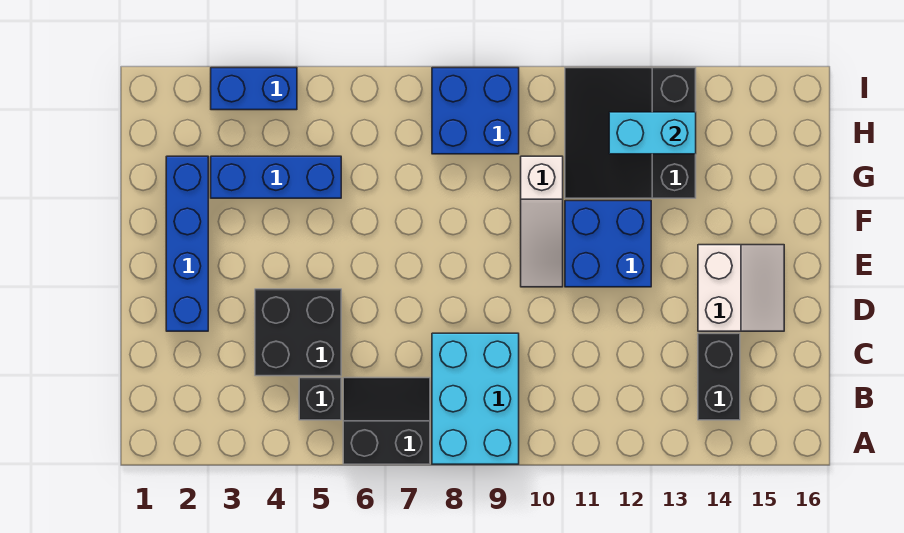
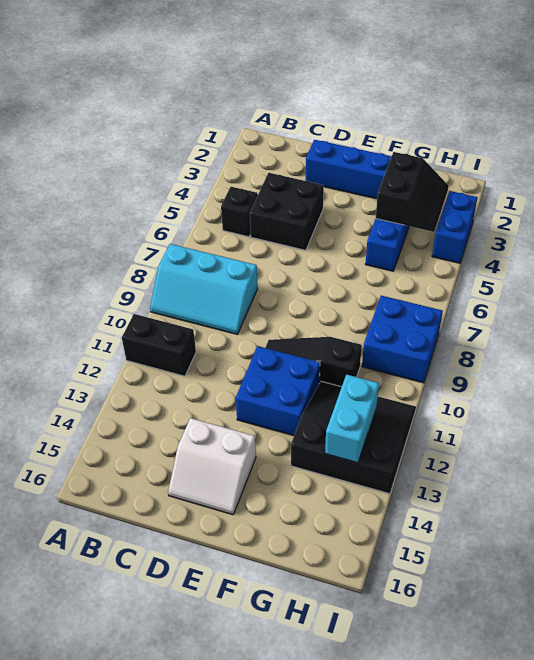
black slope A6:B7 level 1 top A -> black slope G3:H4 level 2 top G
cyan brick A8:C9 level 1 -> cyan slope A8:C9 level 1 top 8
black brick B14:C14 level 1 -> black brick A11:B11 level 1
white slope E10:G10 level 1 top G -> black slope E10:G10 level 1 top G

